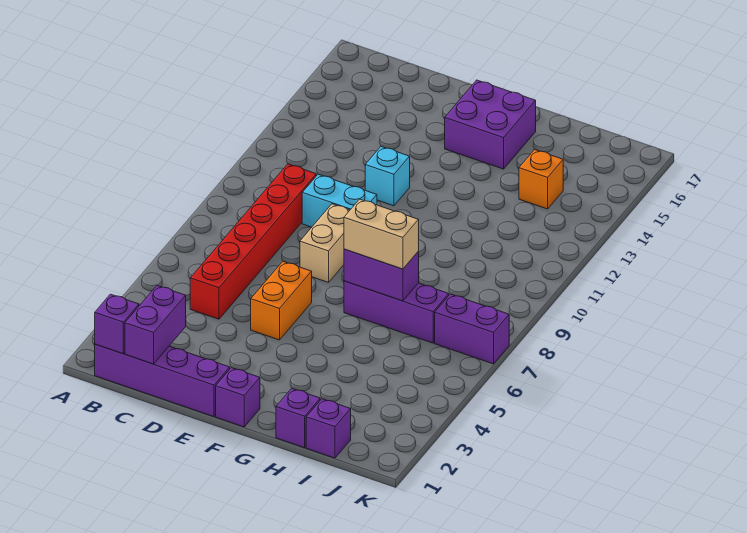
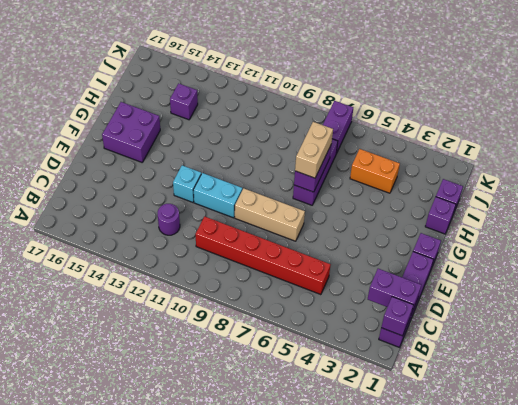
none -> purple round brick C12 level 1
cyan brick D10:E10 level 1 -> cyan brick E10:E11 level 1
orange brick E5:E6 level 1 -> orange brick I4:I5 level 1
tan brick E8:E9 level 1 -> tan brick E7:E9 level 1
orange brick I14 level 1 -> purple brick I14 level 1

